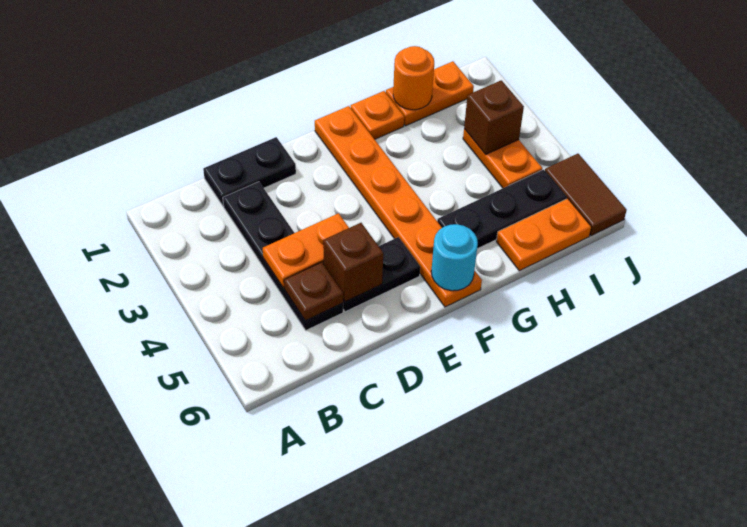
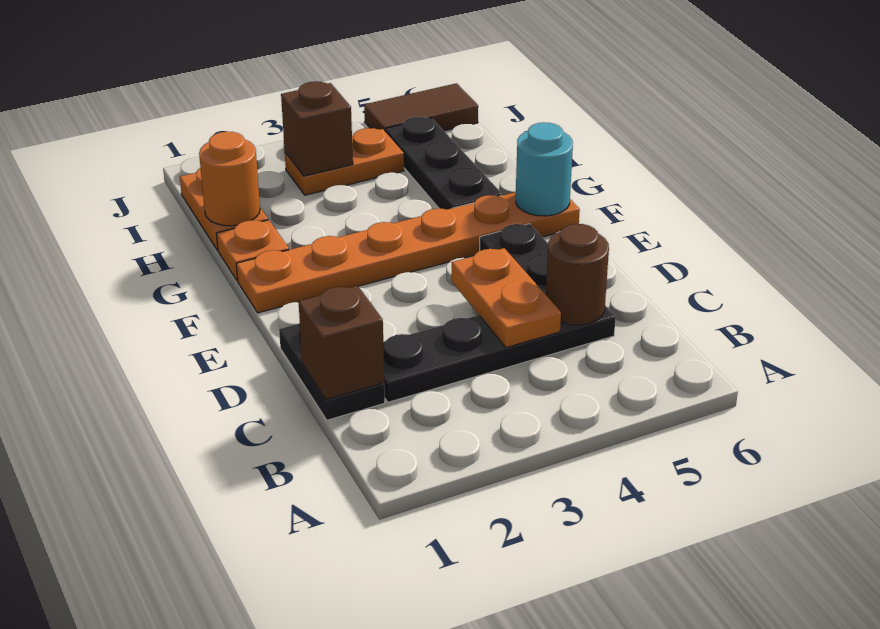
brown plate C5 level 2 -> brown round brick C5 level 2
brown brick D5 level 2 -> brown brick C1 level 2
orange plate H6:I6 level 1 -> none

